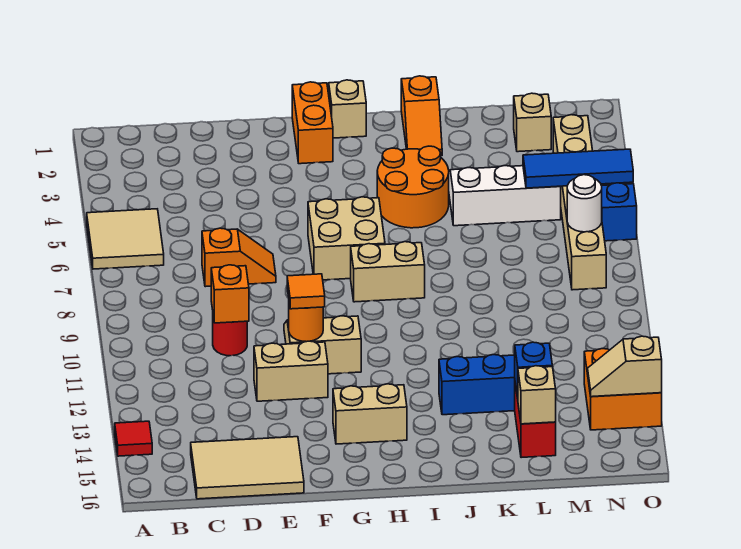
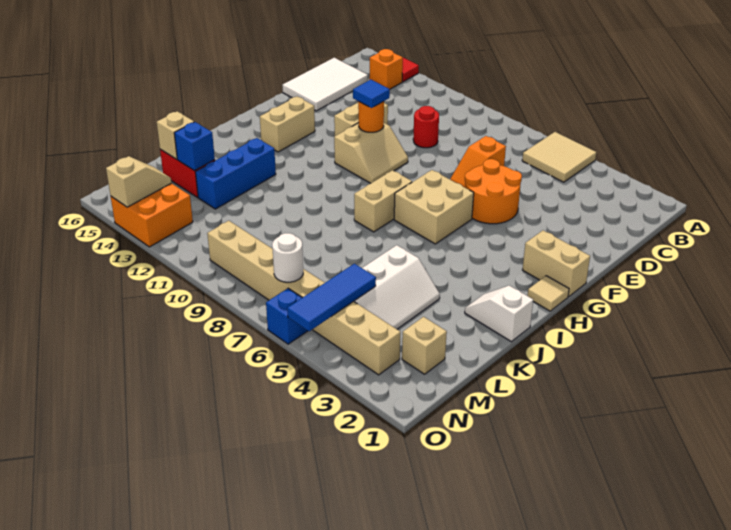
tan tile C15:E16 level 1 -> white tile C15:E16 level 1
orange brick D10 level 2 -> orange brick B14 level 1
orange tile F11 level 3 -> blue tile F11 level 3
orange brick G1:G2 level 1 -> tan brick G1:G2 level 1
tan brick H1 level 1 -> tan tile H1 level 1
orange round brick I4:J5 level 1 -> orange round brick E5:F6 level 1
orange slope J1:J2 level 1 top 1 -> white slope J1:J2 level 1 top 1
tan brick N3:N8 level 1 -> tan brick N3:N10 level 1

